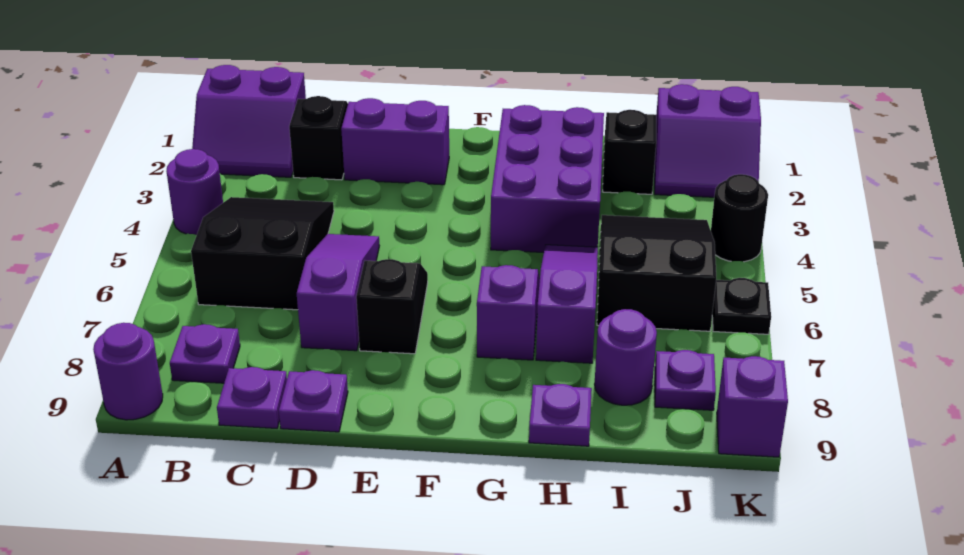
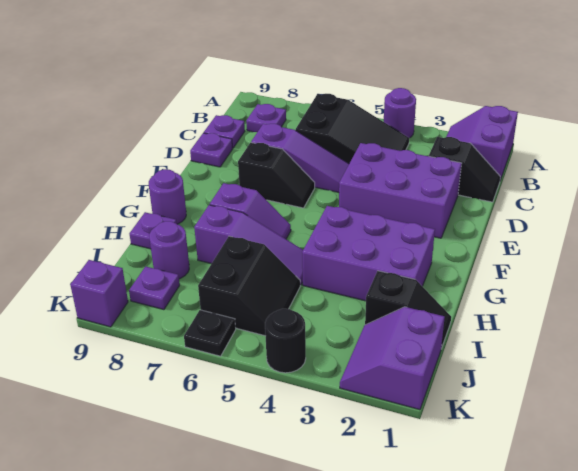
purple round brick A9 level 1 -> purple round brick G9 level 1
purple brick D2:E2 level 1 -> purple brick D2:E4 level 1
black slope I4:J6 level 1 top 6 -> black slope I5:J6 level 1 top 6

